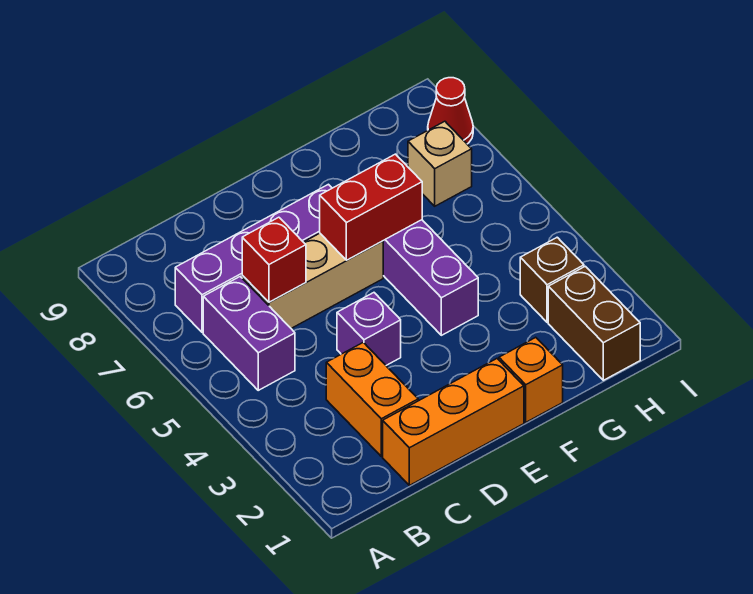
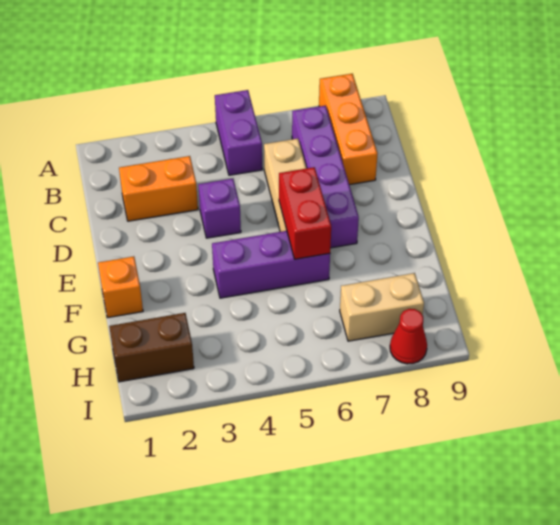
purple brick B5:B6 level 1 -> purple brick A5:B5 level 1
orange brick C1:E1 level 1 -> orange brick A8:C8 level 1
red brick C6 level 2 -> none
brown brick H3 level 1 -> none
tan brick H7 level 1 -> tan brick H7:H8 level 1

